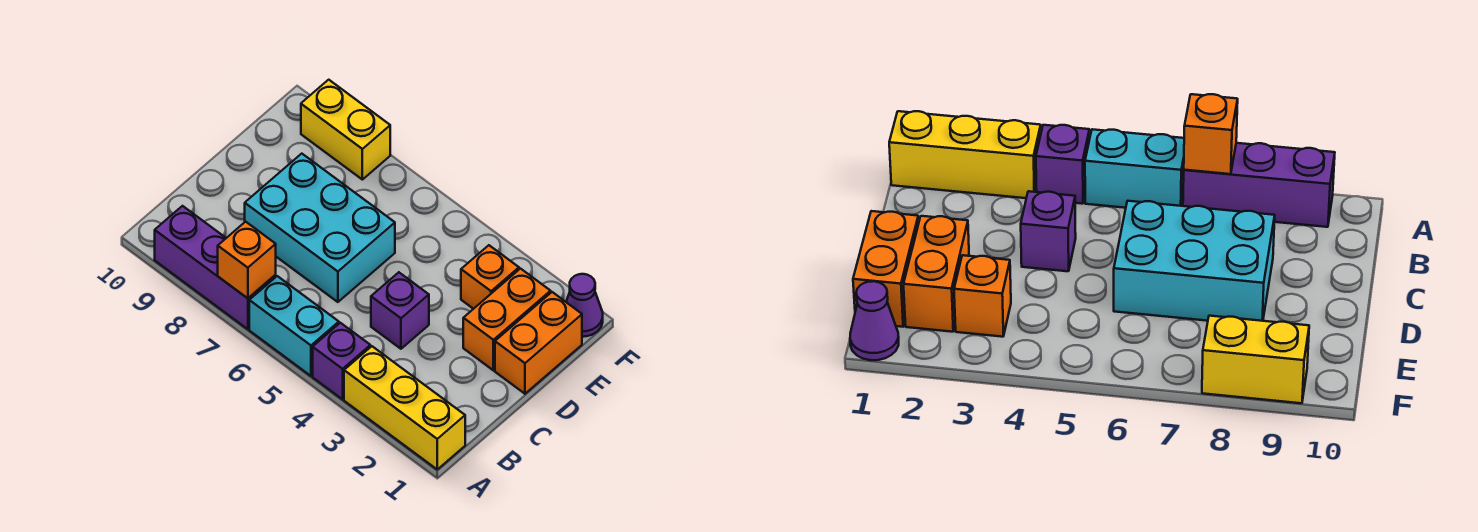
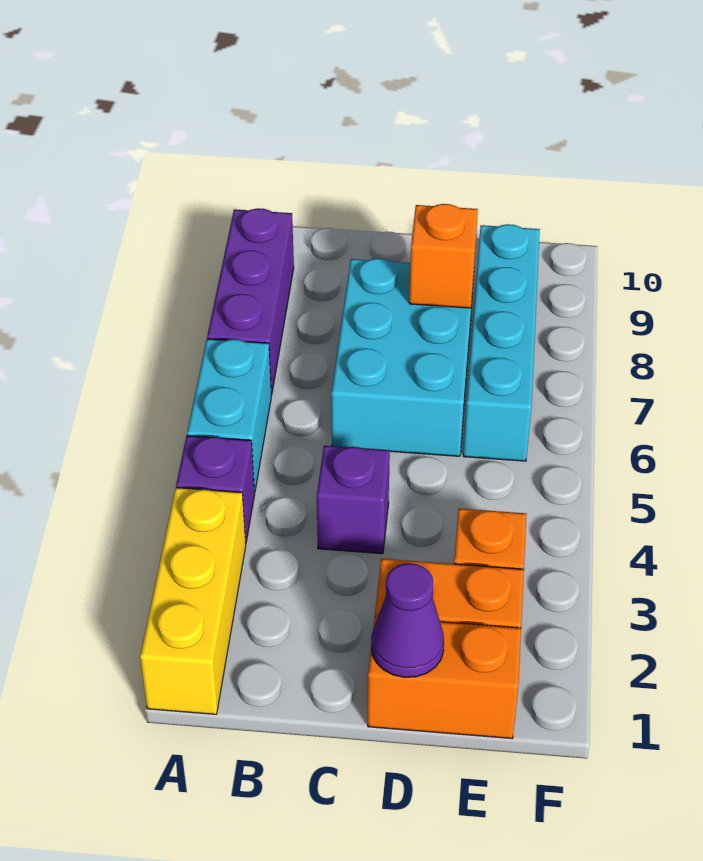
orange brick A7 level 2 -> orange brick D8 level 2
none -> cyan brick E6:E9 level 1
purple cone F1 level 1 -> purple cone D1 level 2
yellow brick F8:F9 level 1 -> none

